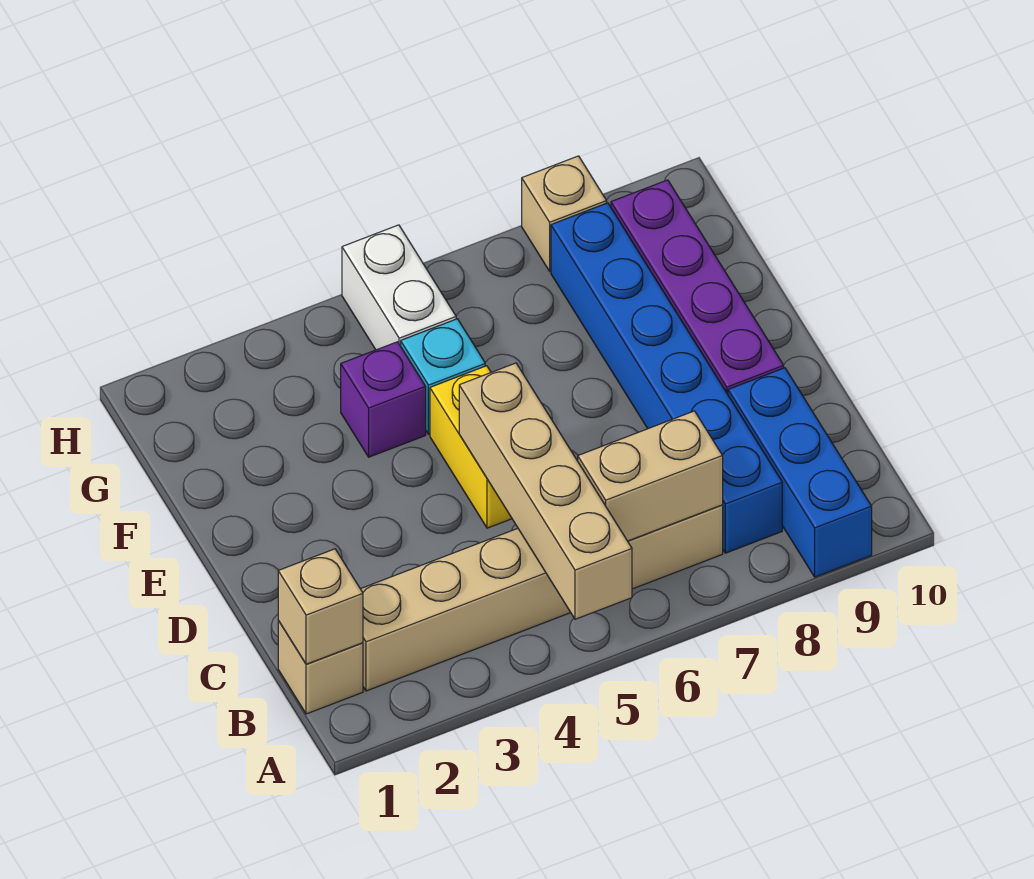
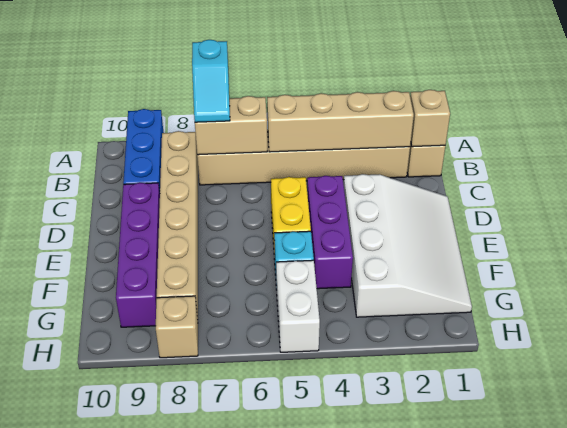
tan brick A5:D5 level 2 -> tan brick B2:B5 level 2
none -> cyan slope A7:B7 level 3 top A
blue brick B8:G8 level 1 -> tan brick B8:G8 level 1
none -> white slope D1:G3 level 1 top 3
purple brick F4 level 1 -> purple brick D4:F4 level 1

